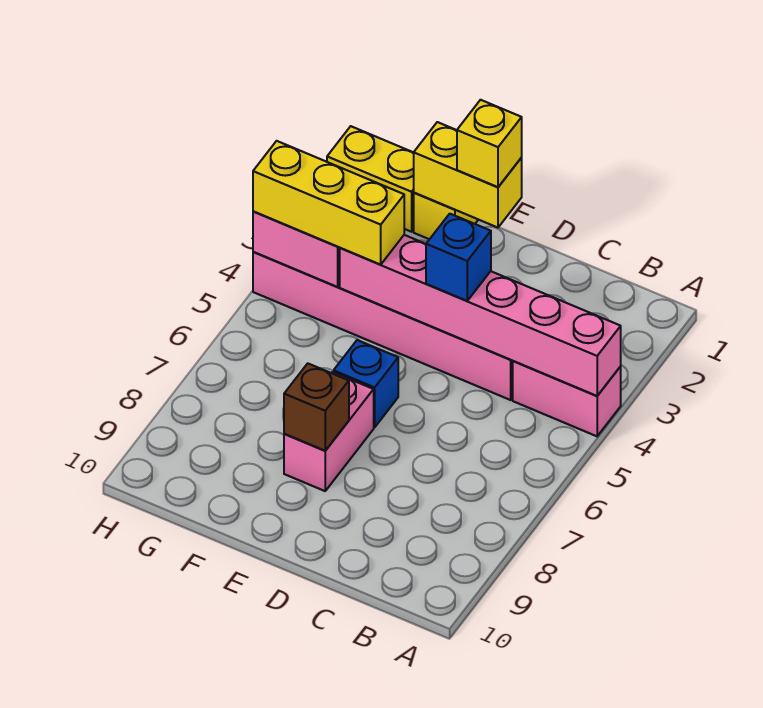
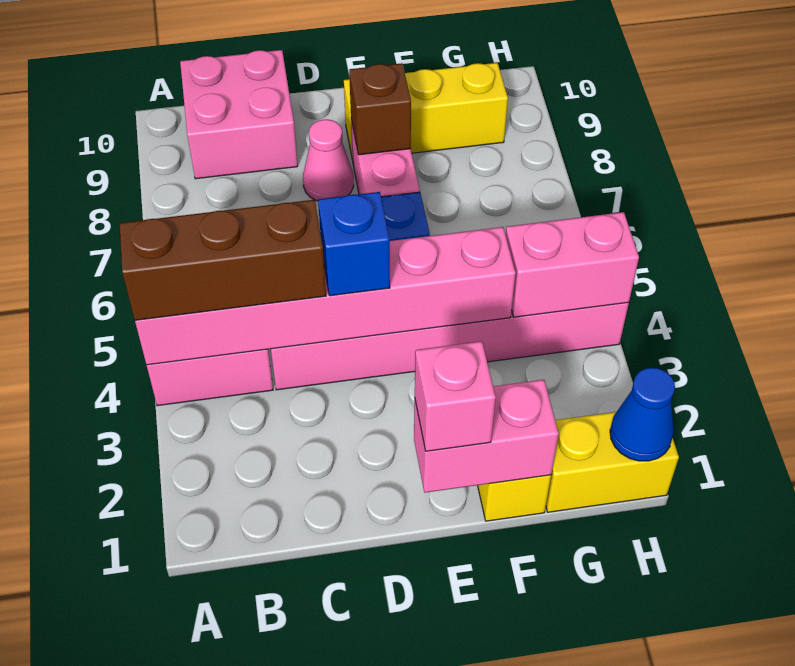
none -> brown brick A4:C4 level 3
none -> pink brick B9:C10 level 1
none -> pink cone D8 level 1
yellow brick E1:F1 level 2 -> pink brick E1:F1 level 2
yellow brick E1 level 3 -> pink brick E1 level 3
yellow brick F4:H4 level 3 -> yellow brick E9:G9 level 1
none -> blue cone H1 level 2

